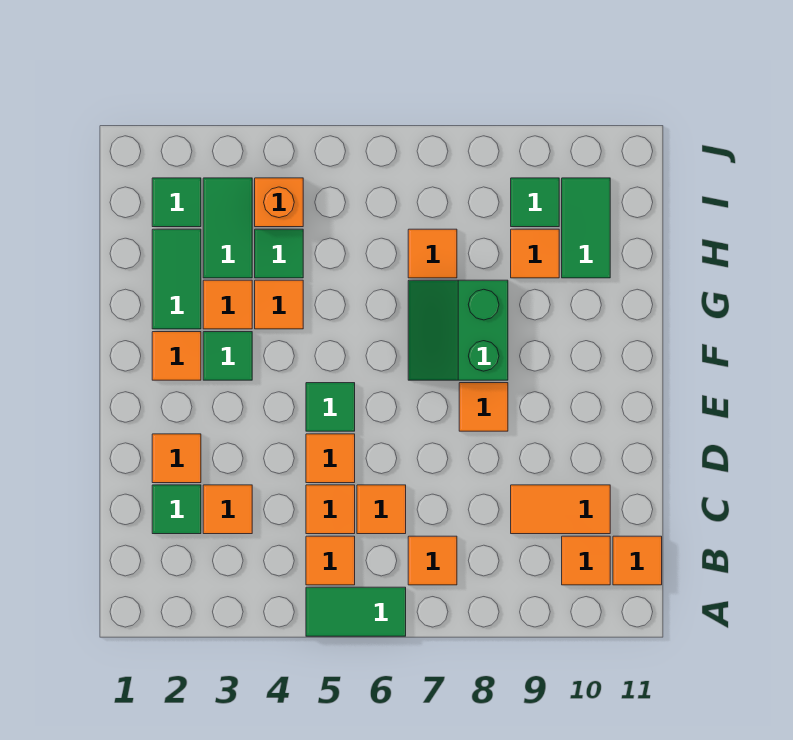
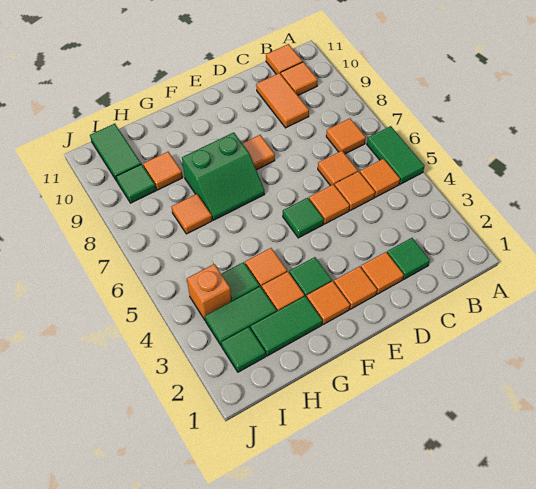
orange tile C3 level 1 -> orange tile E2 level 1
green tile H10:I10 level 1 -> green tile I10:I11 level 1

